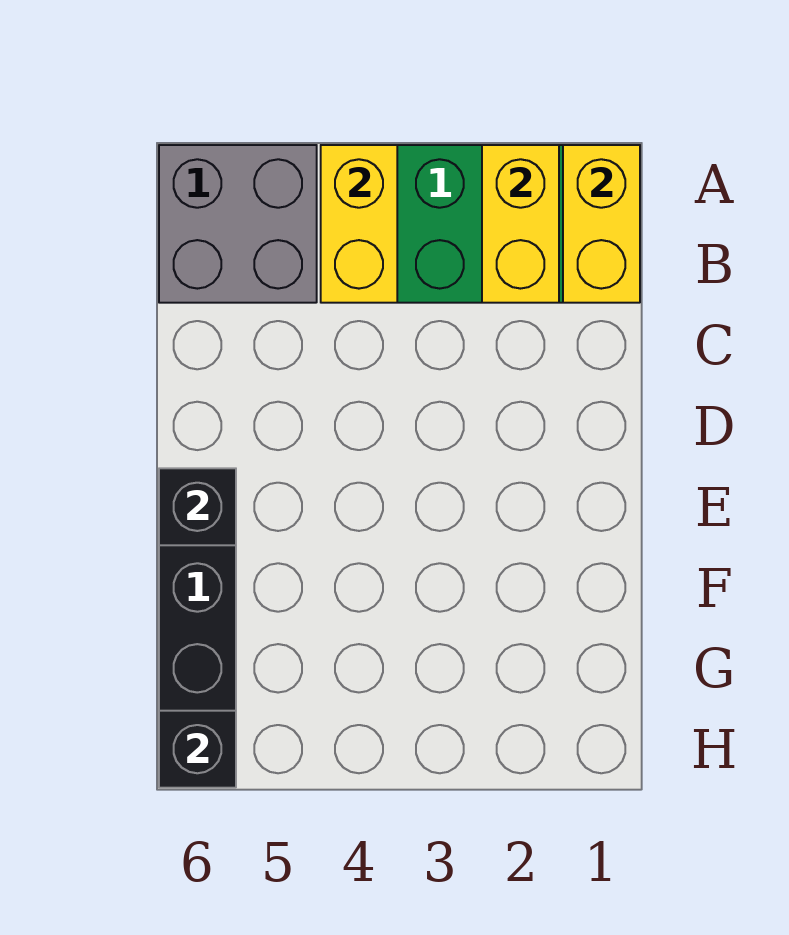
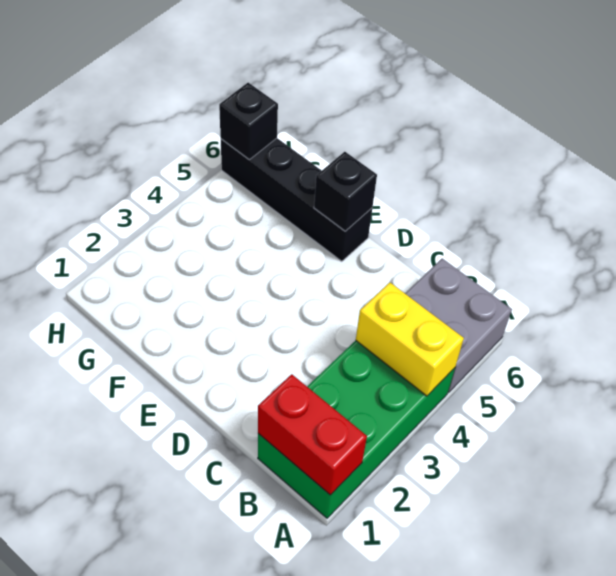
yellow brick A1:B1 level 2 -> red brick A1:B1 level 2
yellow brick A2:B2 level 2 -> none

